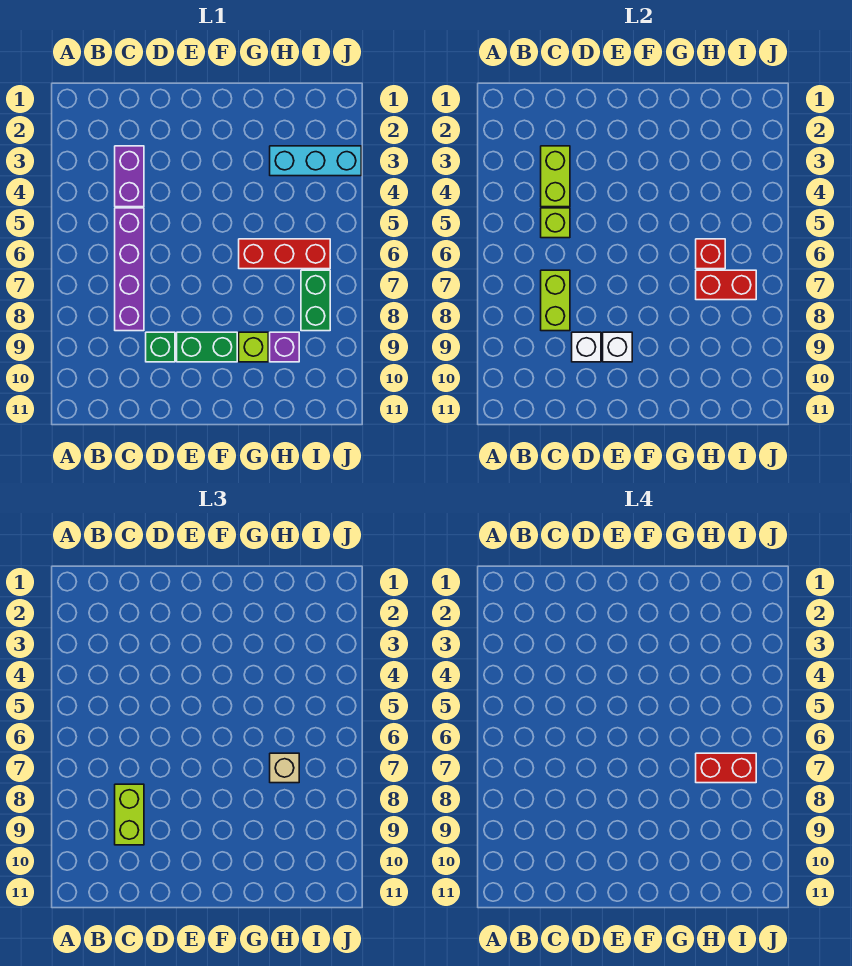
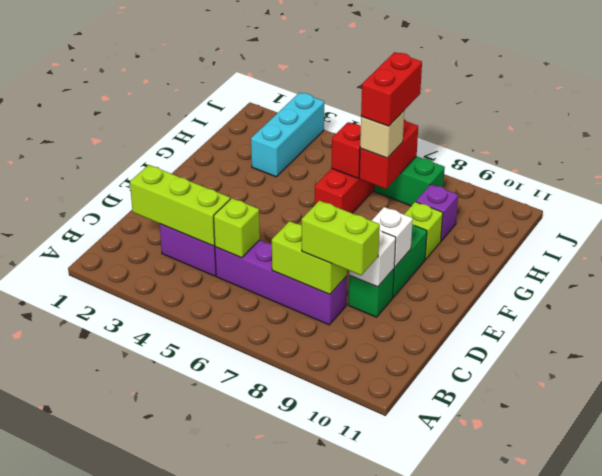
lime brick C3:C4 level 2 -> lime brick C2:C4 level 2

